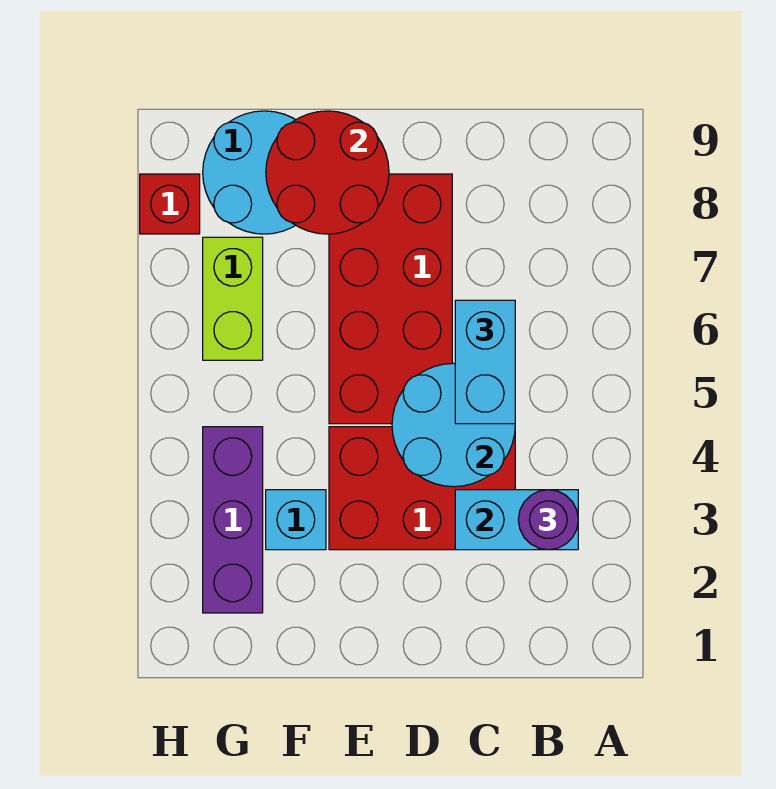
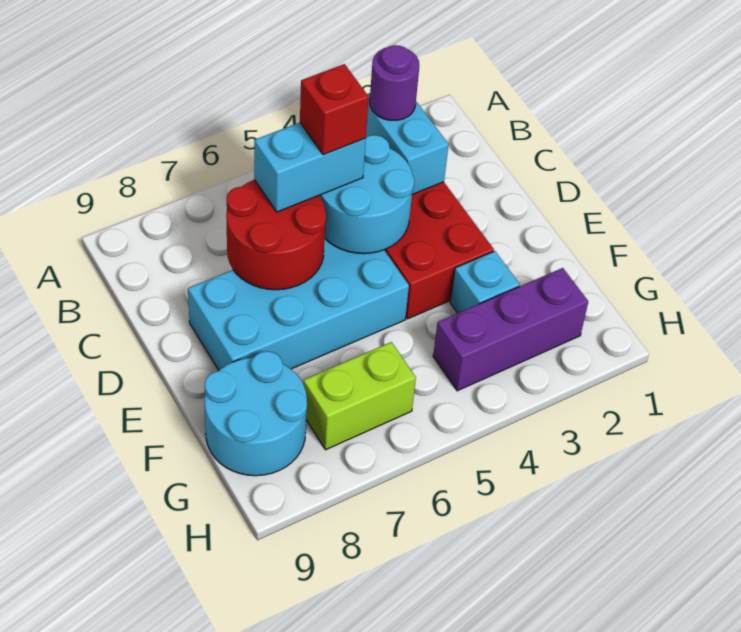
red brick D5:E8 level 1 -> cyan brick D5:E8 level 1
red round brick E8:F9 level 2 -> red round brick C6:D7 level 2
red brick H8 level 1 -> red brick C5 level 4

